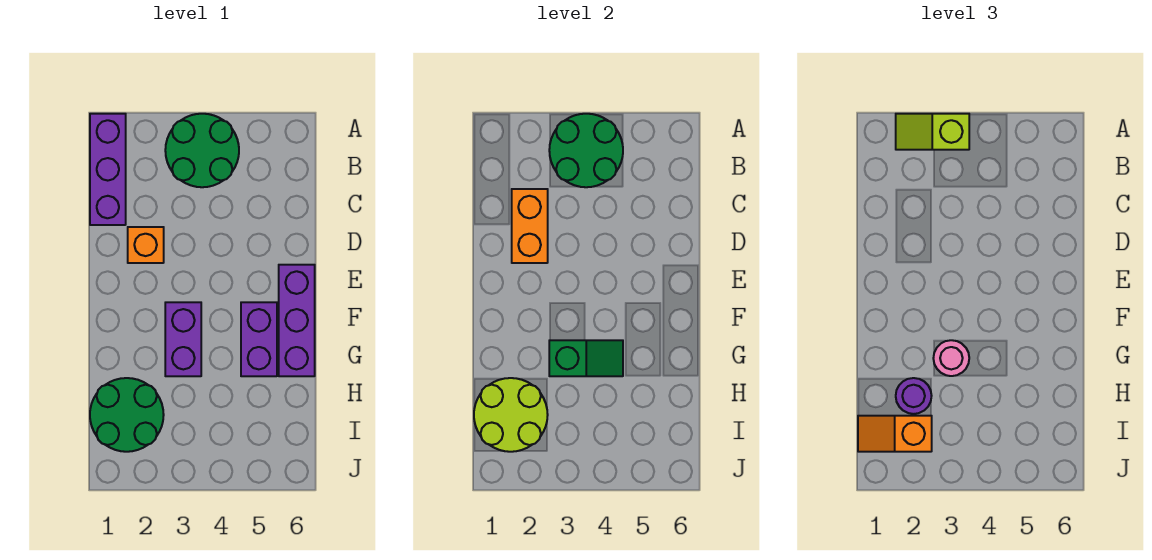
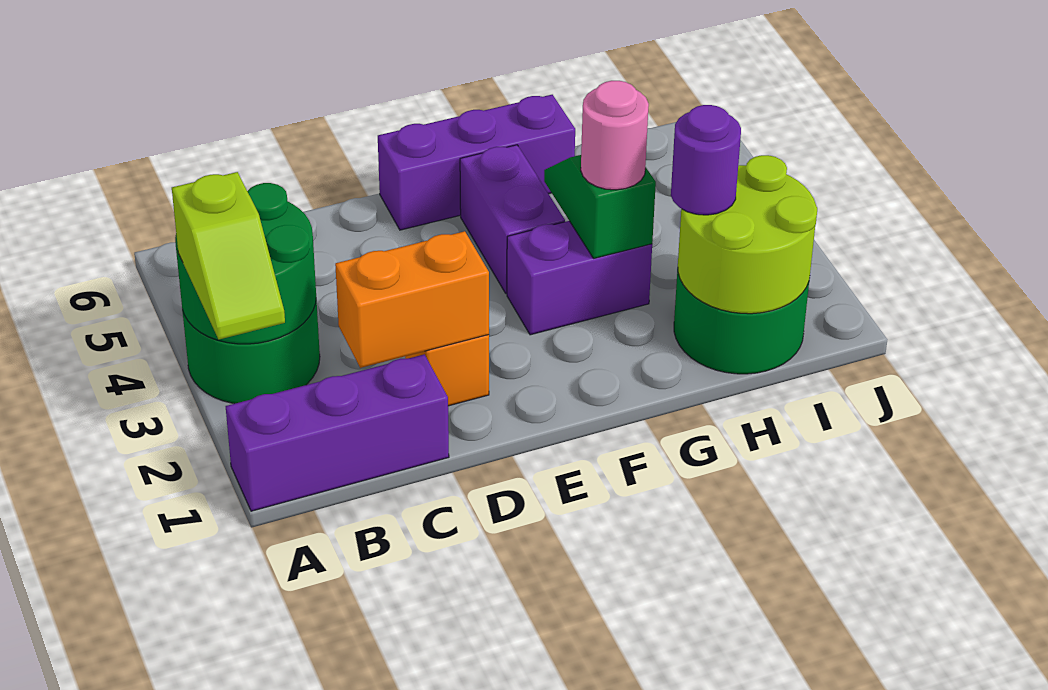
purple brick F5:G5 level 1 -> purple brick F4:F5 level 1
orange slope I1:I2 level 3 top 2 -> none

